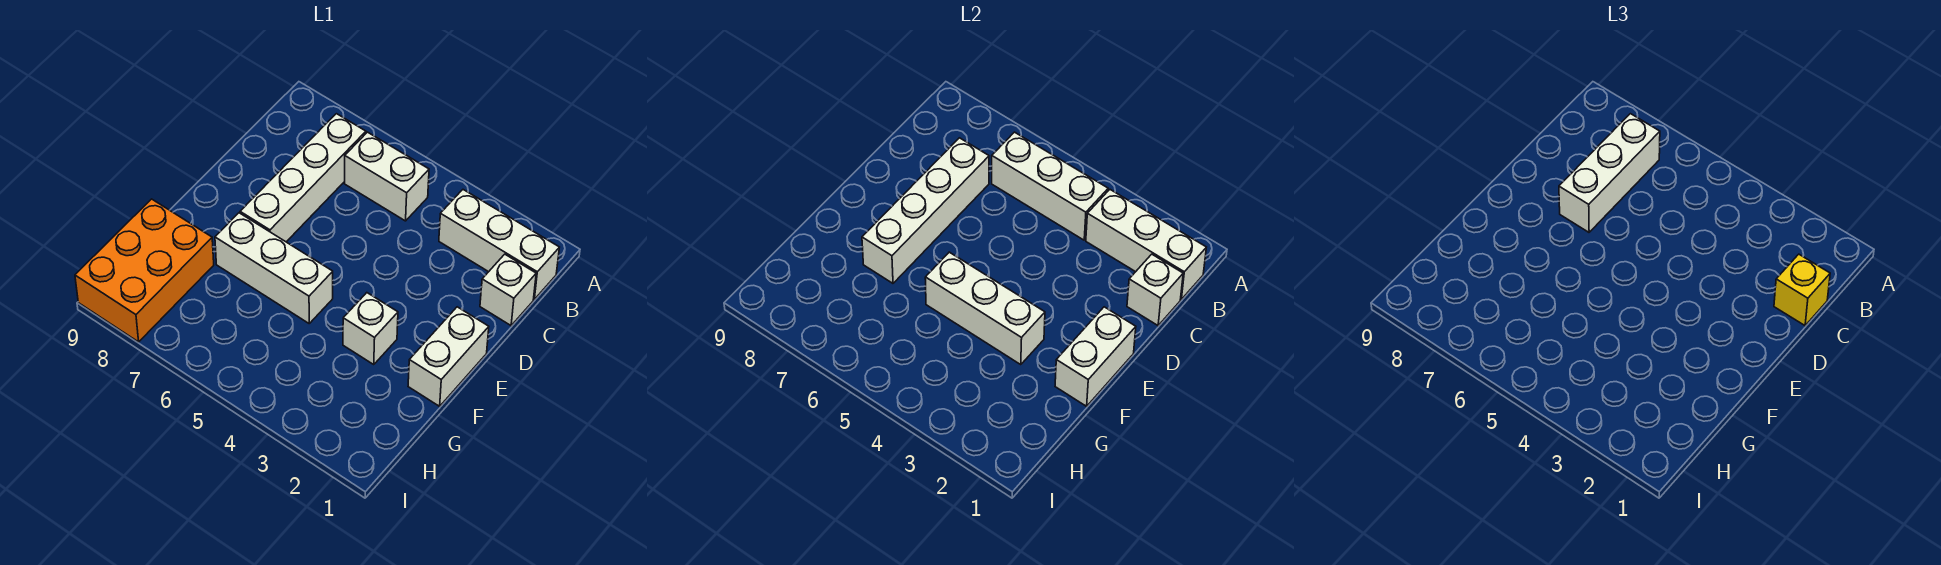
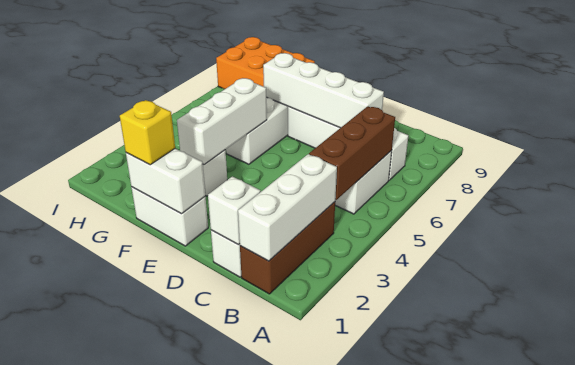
white brick B1:B3 level 1 -> brown brick B1:B3 level 1
white brick B4:B6 level 2 -> brown brick B4:B6 level 2
white brick B7:D7 level 3 -> none
yellow brick C1 level 3 -> yellow brick F1 level 3

